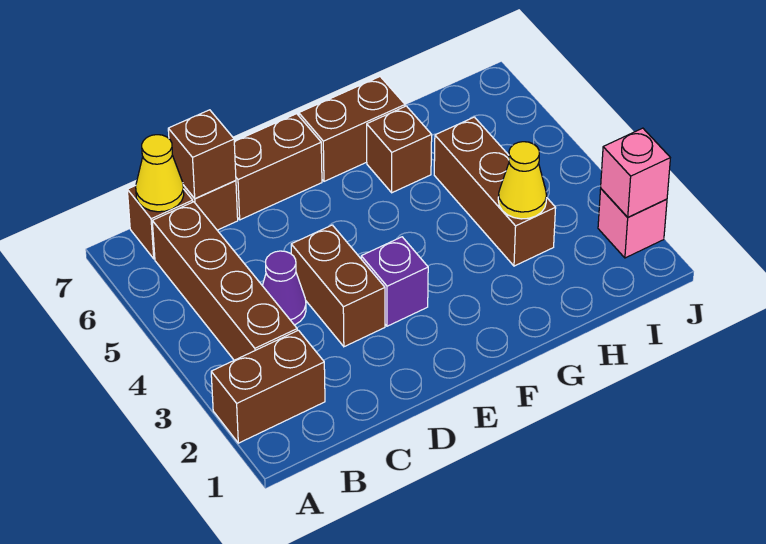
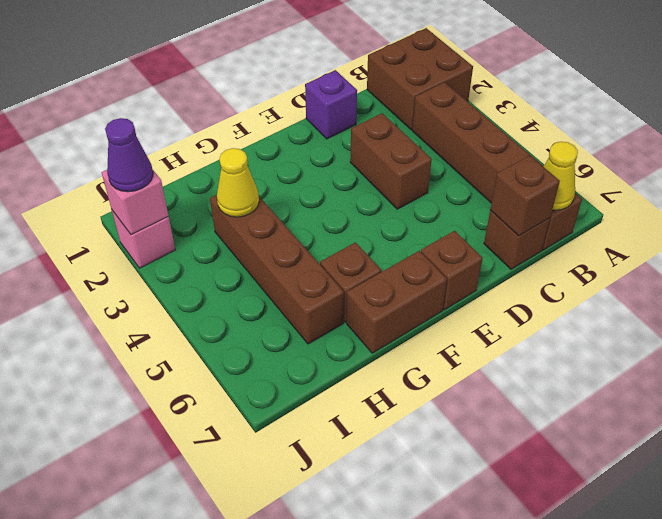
brown brick A2:B2 level 1 -> brown brick A1:B2 level 1
purple cone C4 level 1 -> purple cone J2 level 3
brown brick D7:E7 level 1 -> brown brick E7 level 1
purple brick E3 level 1 -> purple brick D1 level 1
brown brick H3:H5 level 1 -> brown brick H3:H6 level 1

